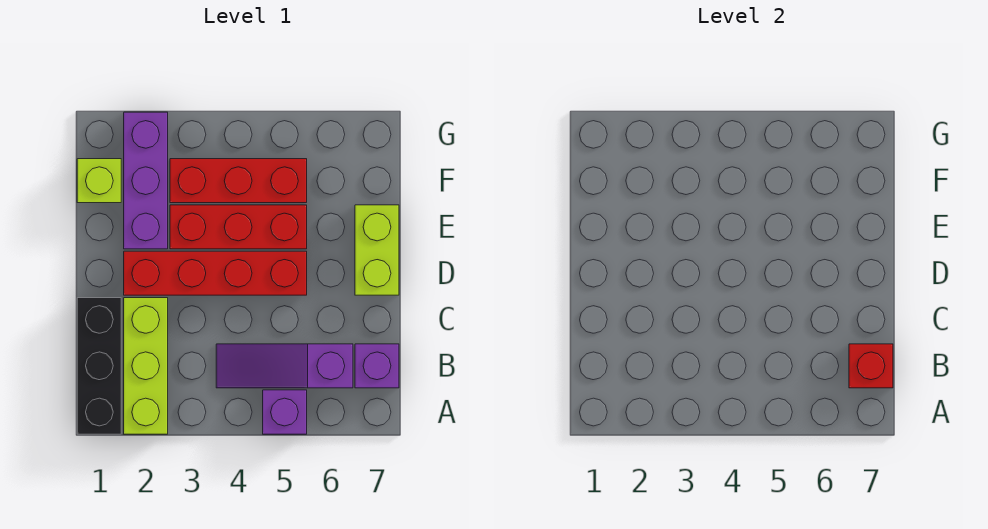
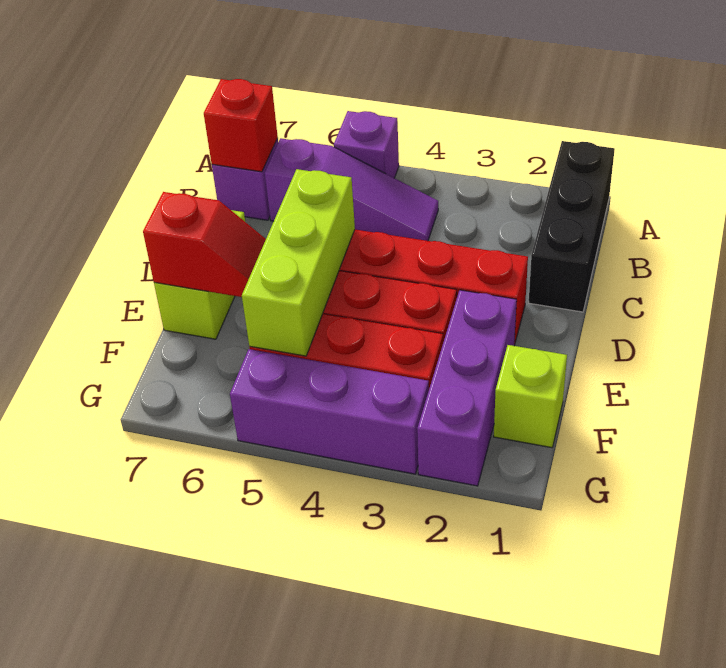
lime brick A2:C2 level 1 -> lime brick D5:F5 level 2
none -> red slope E6:E7 level 2 top 7
none -> purple brick G3:G5 level 1

